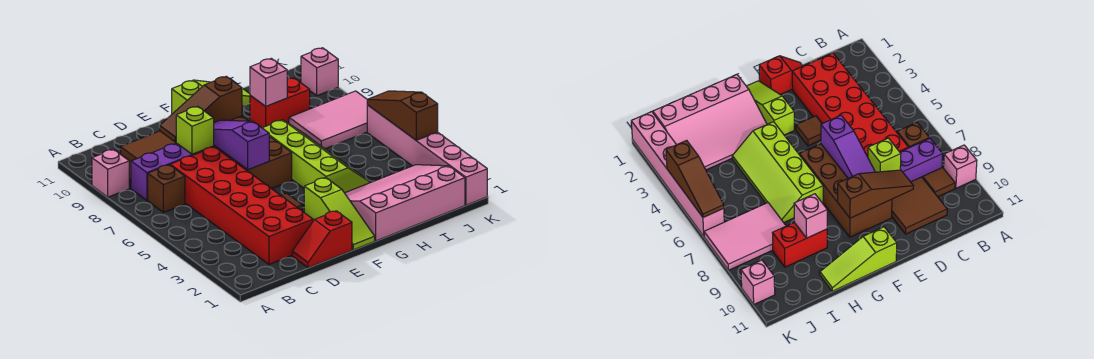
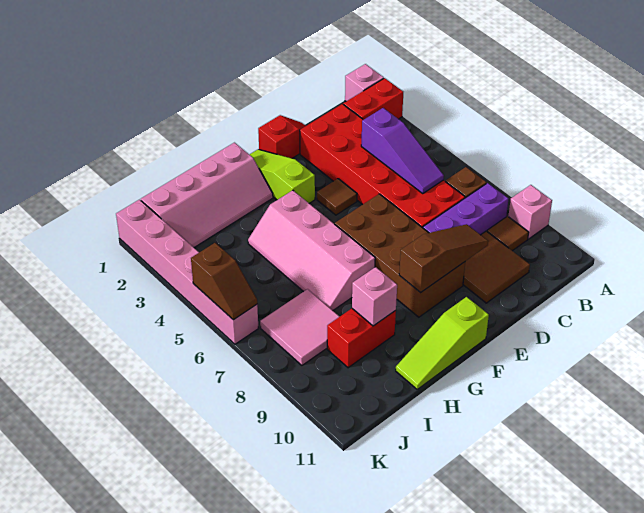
none -> red brick A2:B2 level 1
lime brick D8 level 2 -> none
purple slope E6:E8 level 2 top 6 -> purple slope C4:C6 level 2 top 4
pink slope G1:J3 level 1 top 1 -> pink slope G1:J2 level 1 top 1
lime slope G4:H7 level 1 top G -> pink slope G4:H7 level 1 top G
pink tile I7:K8 level 1 -> pink tile I7:J8 level 1
brown slope K4:K6 level 2 top 4 -> brown slope K5:K6 level 2 top 5
pink brick K10 level 1 -> pink brick A1 level 1

